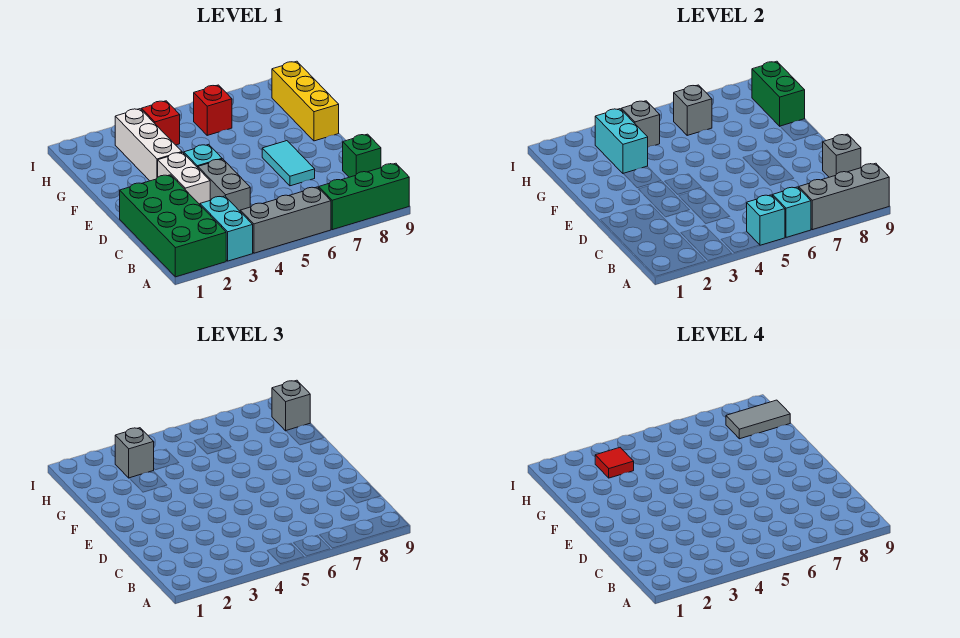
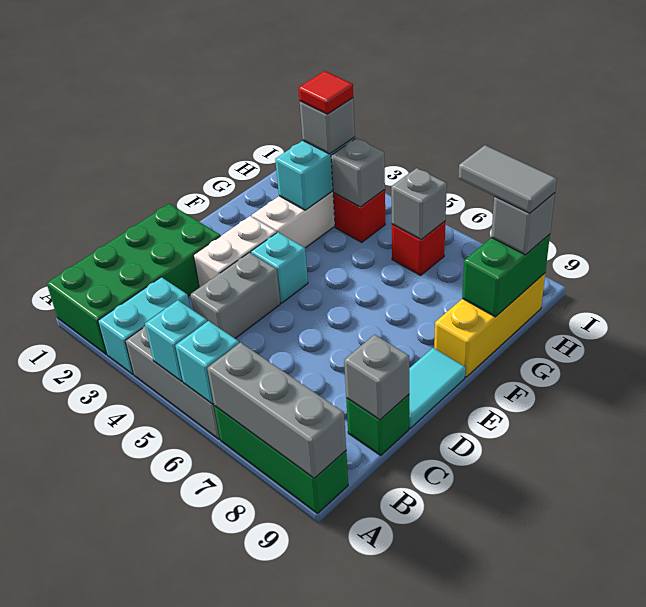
cyan tile D7:E7 level 1 -> cyan tile D9:E9 level 1

